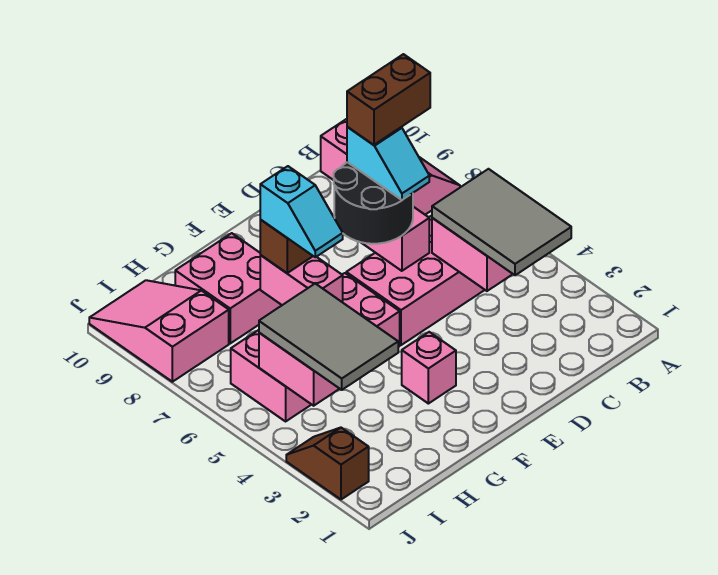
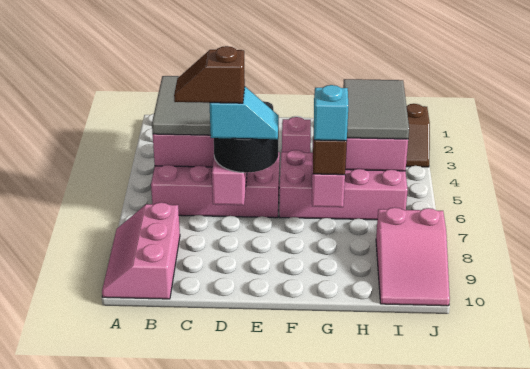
brown brick C7:D7 level 5 -> brown slope C7:D7 level 5 top D
cyan slope D6:D7 level 4 top 7 -> cyan slope D7:E7 level 4 top D
pink brick G8:H9 level 1 -> none

